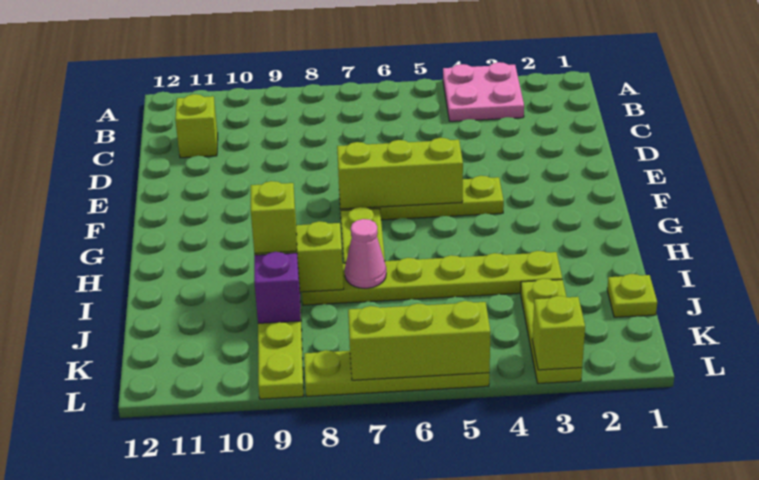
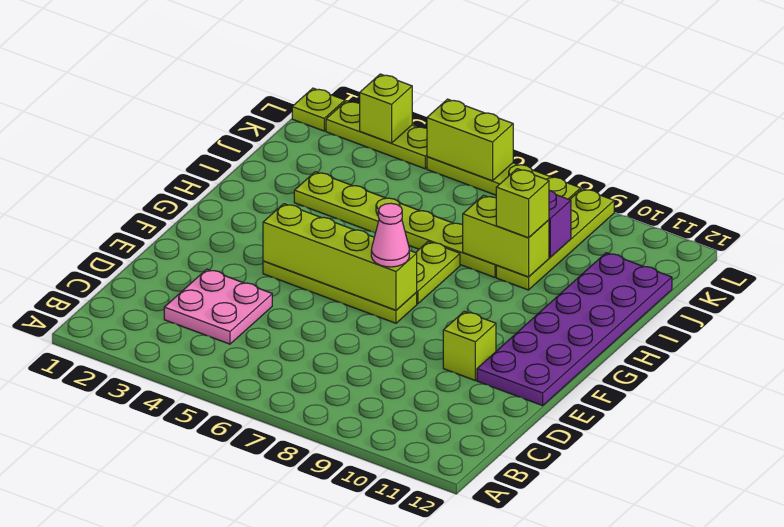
pink plate A3:B4 level 1 -> pink plate C3:D4 level 1
lime brick C11 level 1 -> lime brick E10 level 1
none -> purple plate E11:J12 level 1
lime brick F5:F7 level 2 -> lime brick F4:F7 level 2
pink cone I7 level 2 -> pink cone F7 level 3
lime plate J1 level 1 -> lime plate L1 level 1
lime plate J3:L3 level 1 -> lime plate L2:L4 level 1
lime brick L5:L7 level 2 -> lime brick L5:L6 level 2

